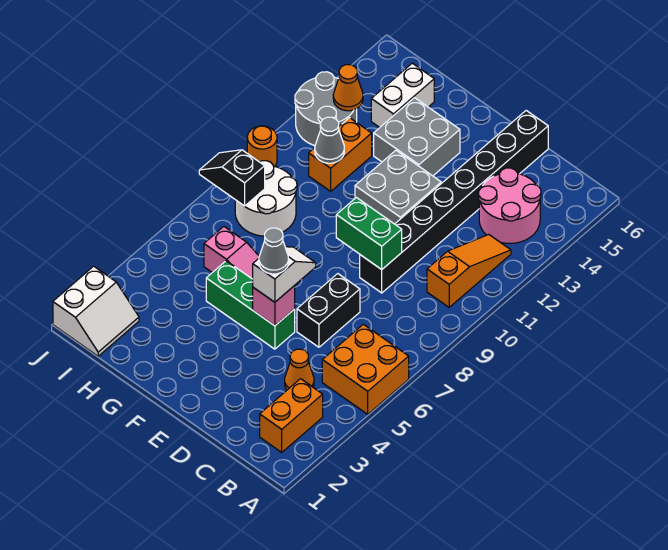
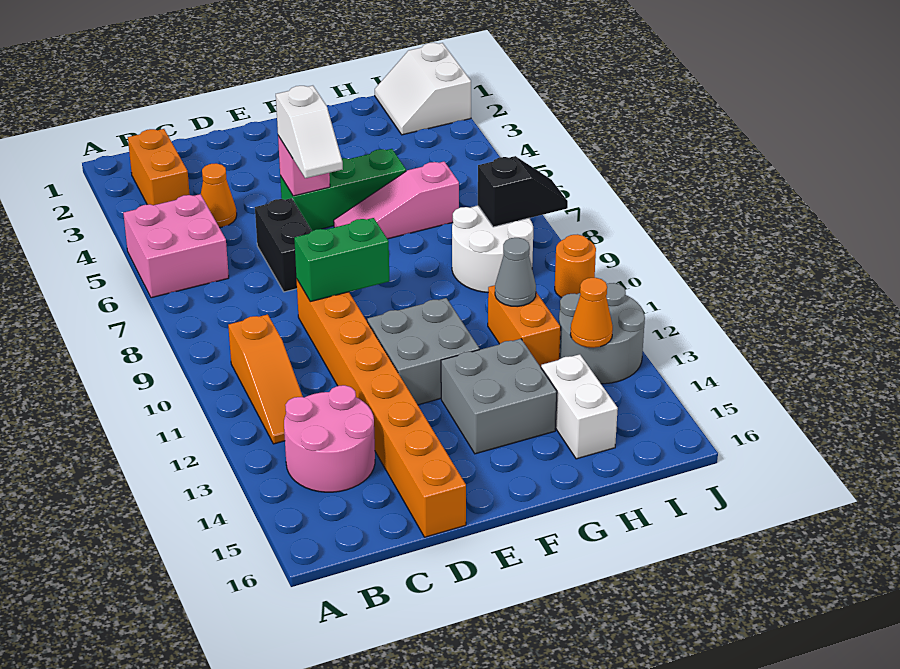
orange brick A5:B6 level 1 -> pink brick A5:B6 level 1
black brick D9:D16 level 1 -> orange brick D9:D16 level 1
grey cone E5 level 4 -> none

